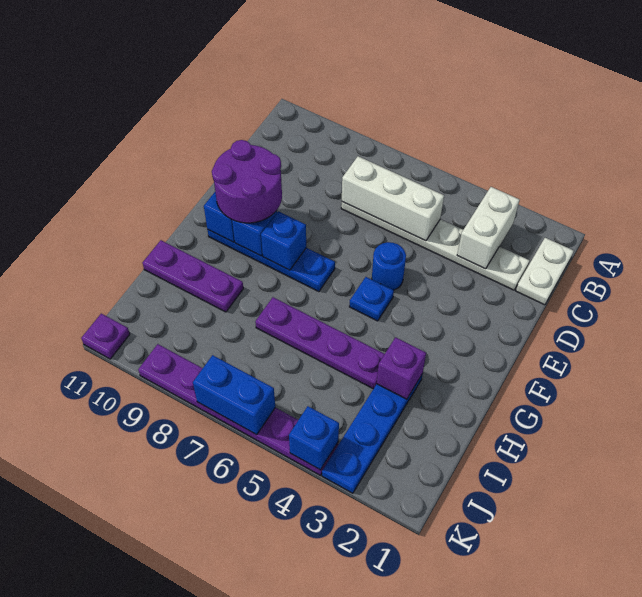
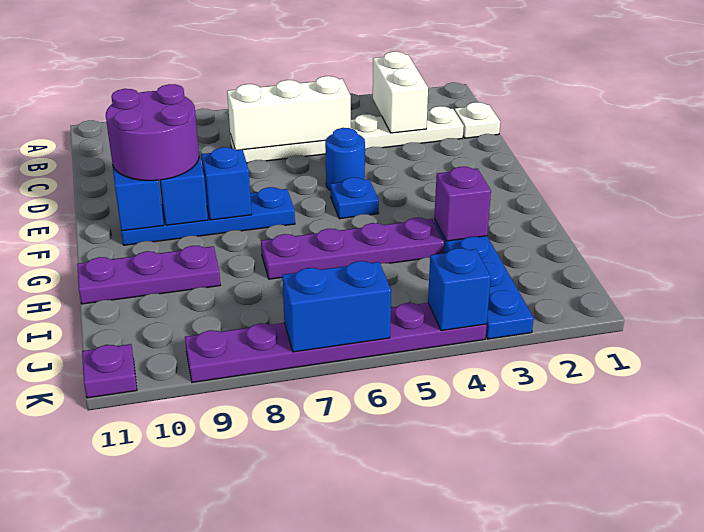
white plate B1:C1 level 1 -> white plate C1 level 1

